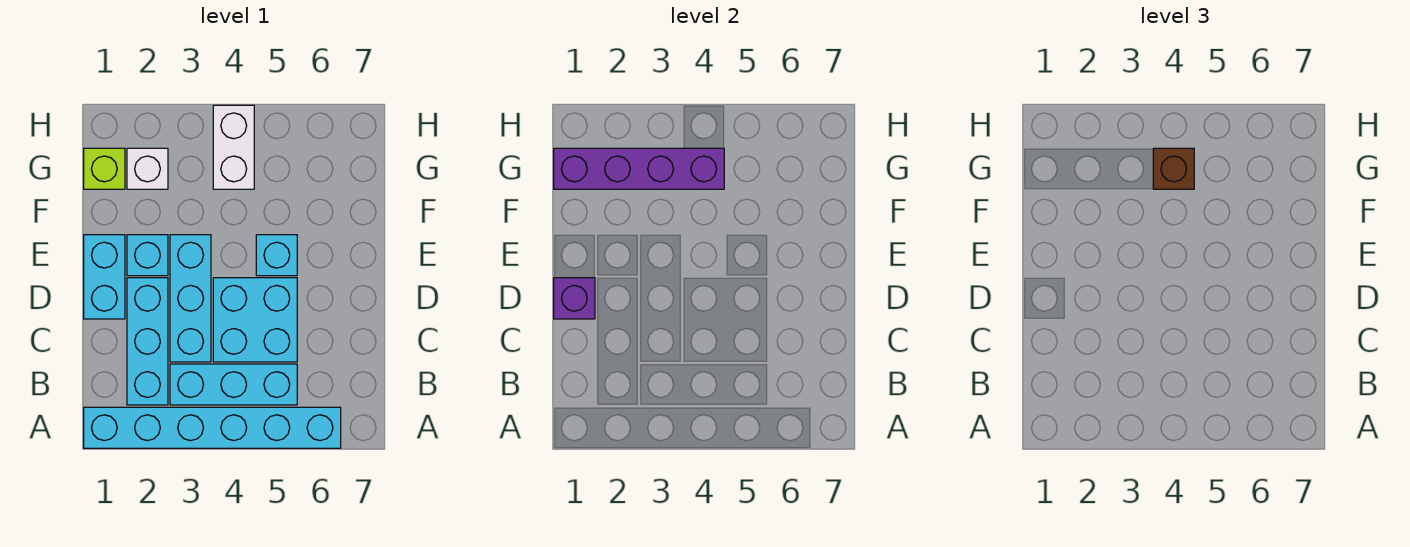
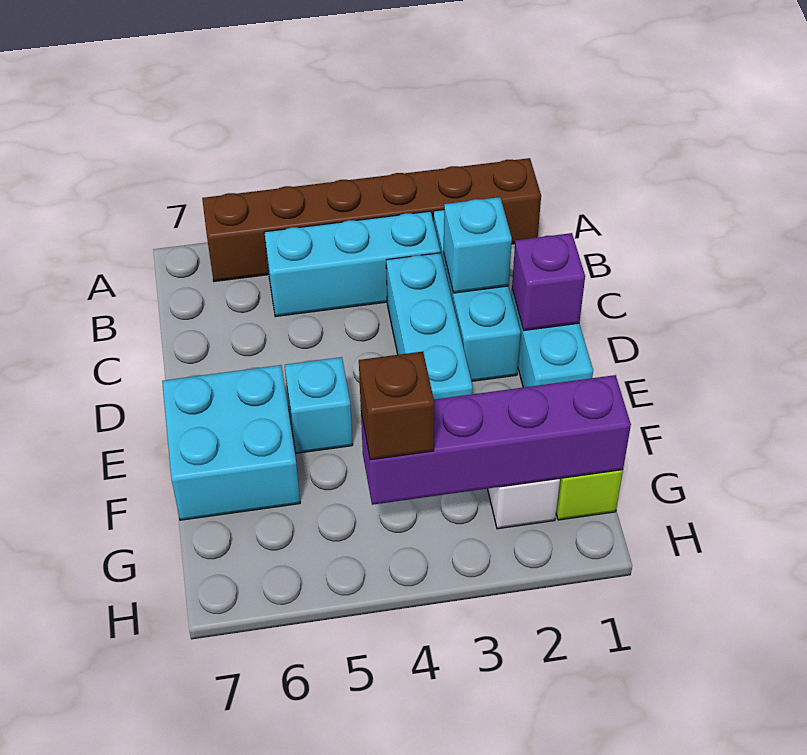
cyan brick A1:A6 level 1 -> brown brick A1:A6 level 1
cyan brick C4:D5 level 1 -> cyan brick E6:F7 level 1
cyan brick E2 level 1 -> cyan brick C2 level 2
white brick G4:H4 level 1 -> none

